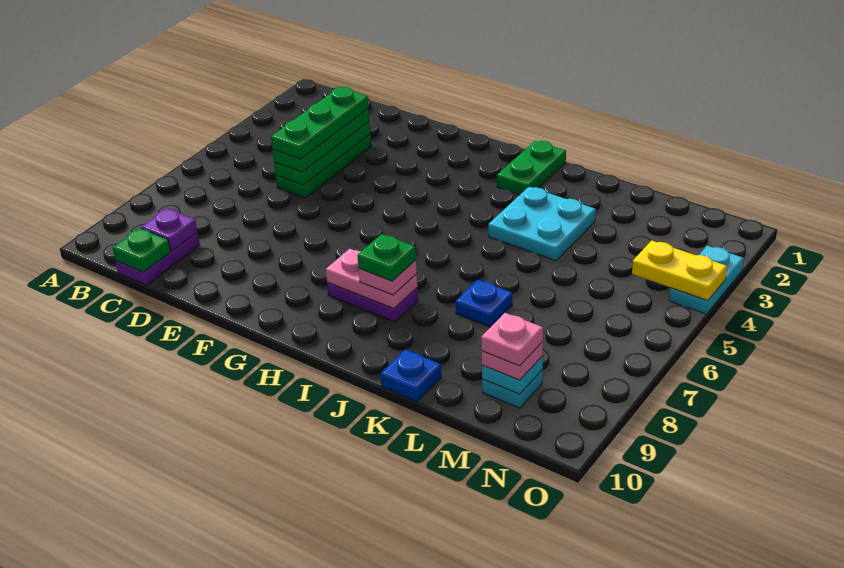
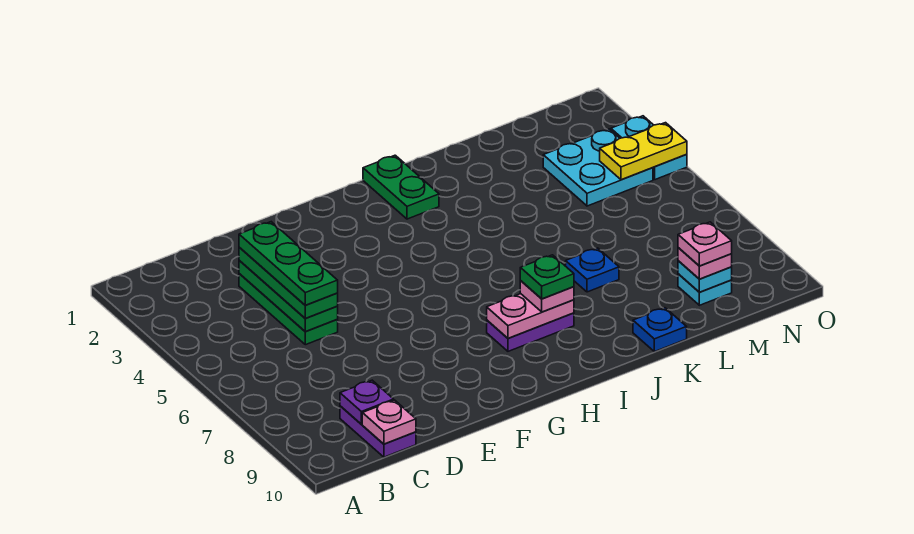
green plate C10 level 2 -> pink plate C10 level 2
cyan plate J3:K4 level 1 -> cyan plate M3:N4 level 1

